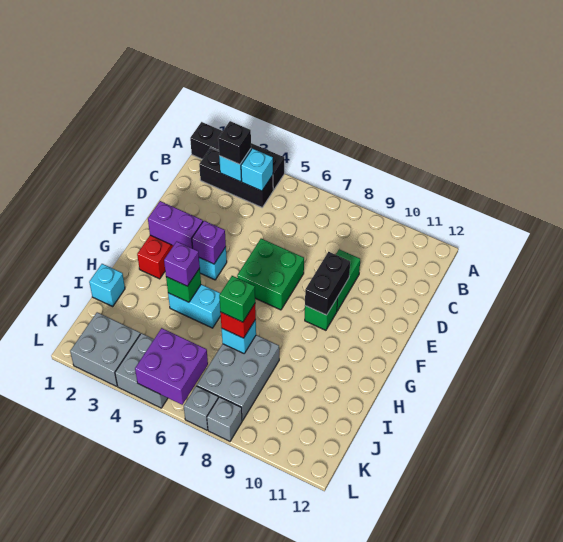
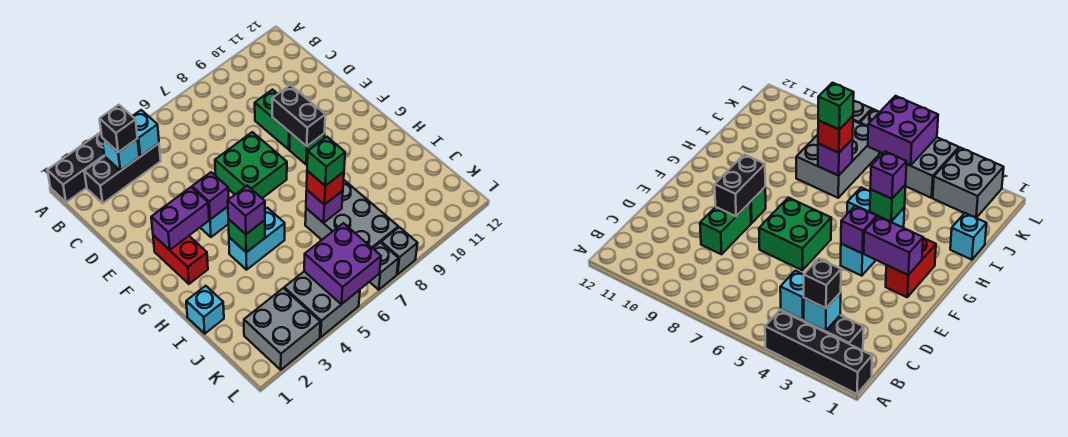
cyan brick I7 level 2 -> purple brick I7 level 2

